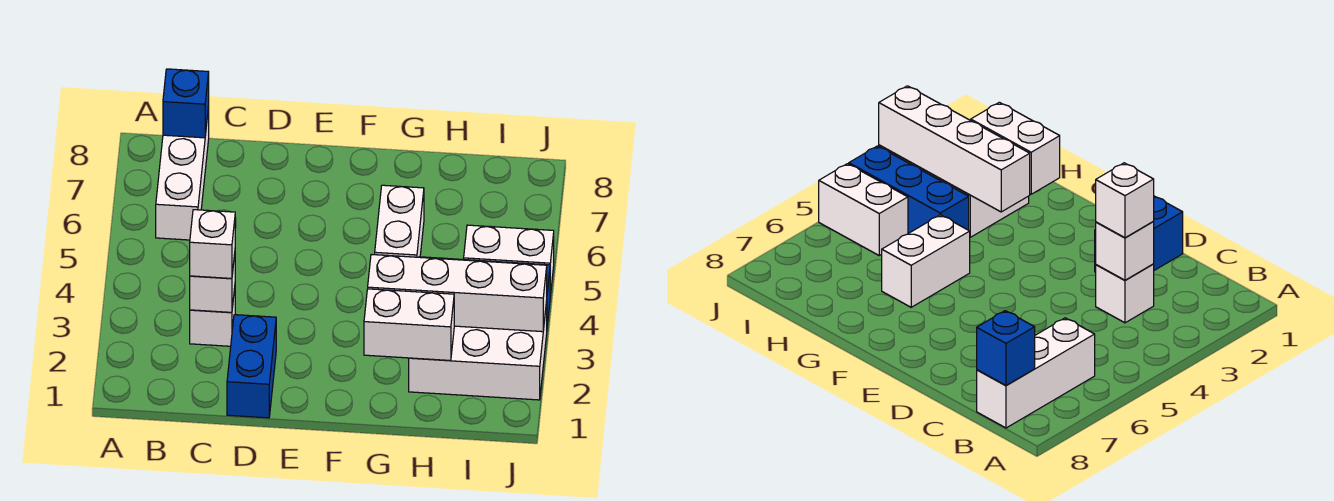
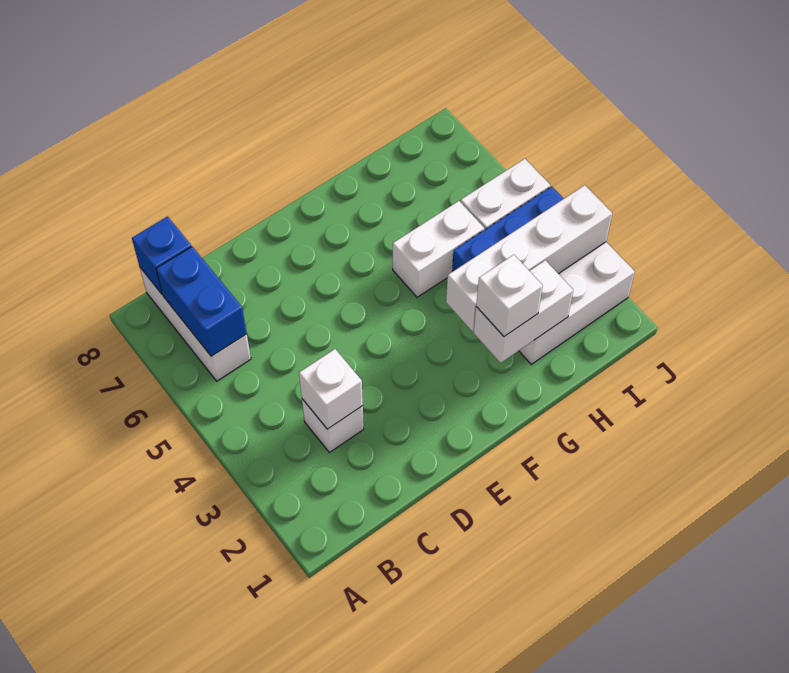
white brick C3 level 3 -> white brick G2 level 3
blue brick D1:D2 level 1 -> blue brick B6:B7 level 2
white brick G5:G6 level 1 -> white brick G5:H5 level 1

